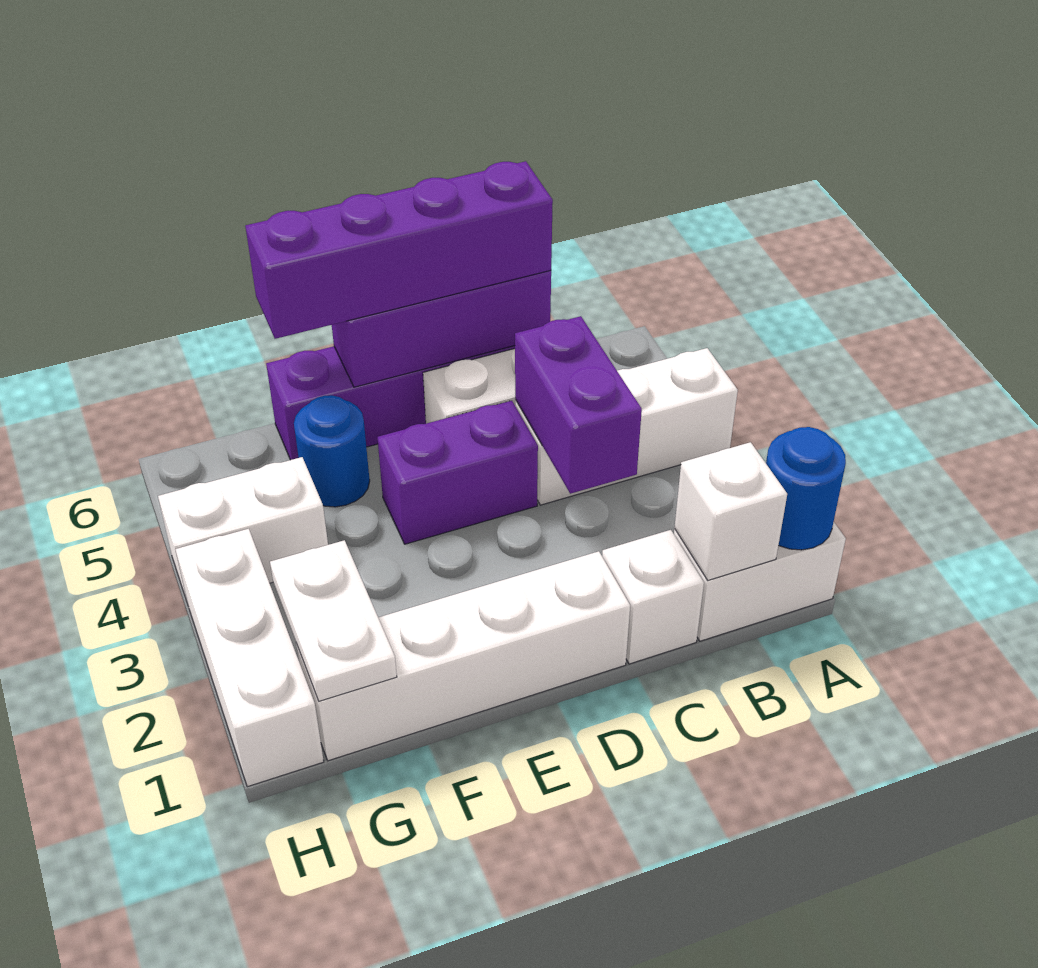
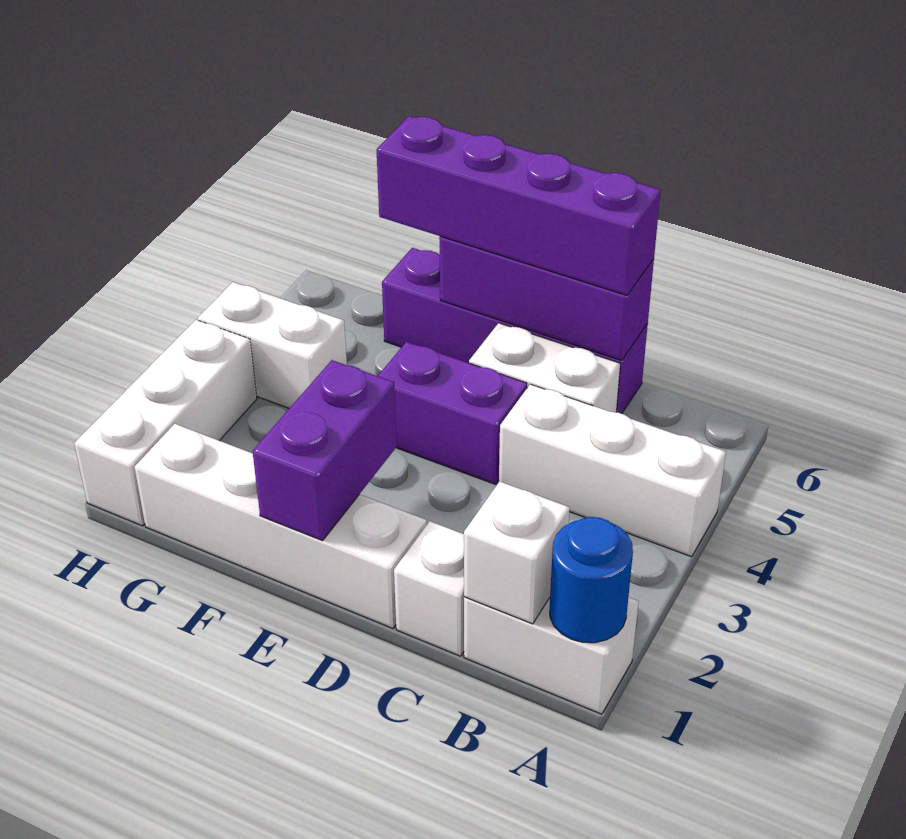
purple brick C3:C4 level 2 -> purple brick E1:E2 level 2
blue round brick F5 level 1 -> none
white plate G1:G2 level 2 -> none

